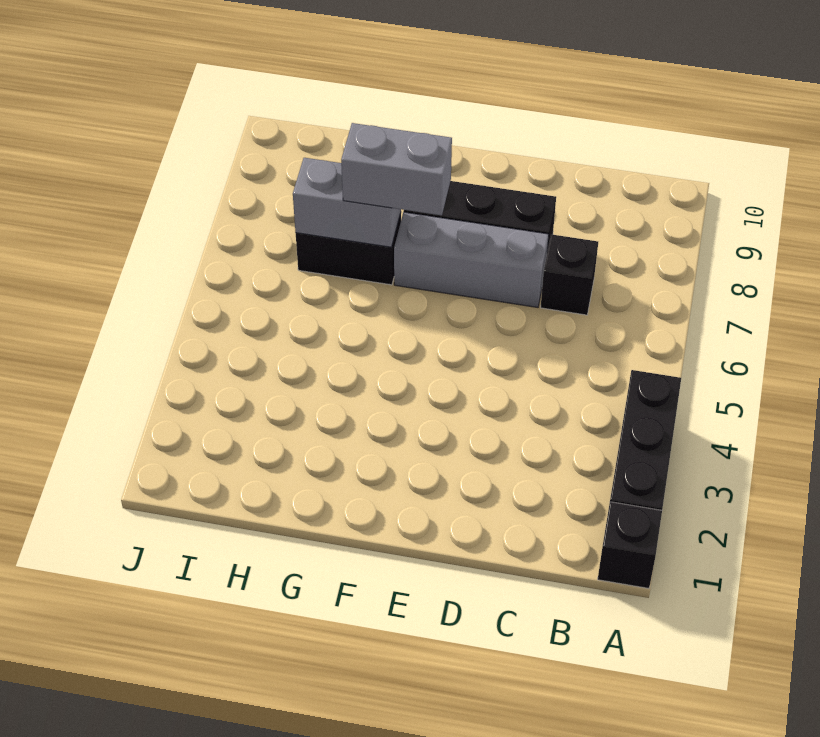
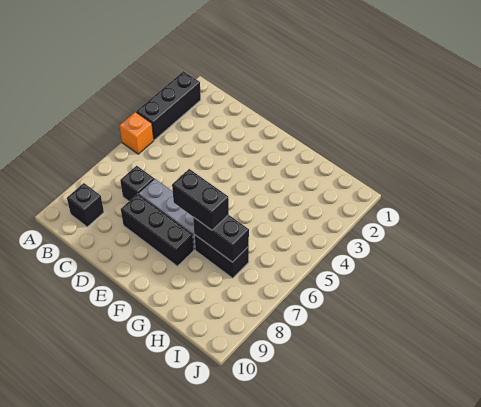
black brick A1 level 1 -> black brick B9 level 1
none -> orange brick A5 level 1
grey brick F7:G7 level 3 -> black brick F7:G7 level 3
grey brick G7:H7 level 2 -> black brick G7:H7 level 2

